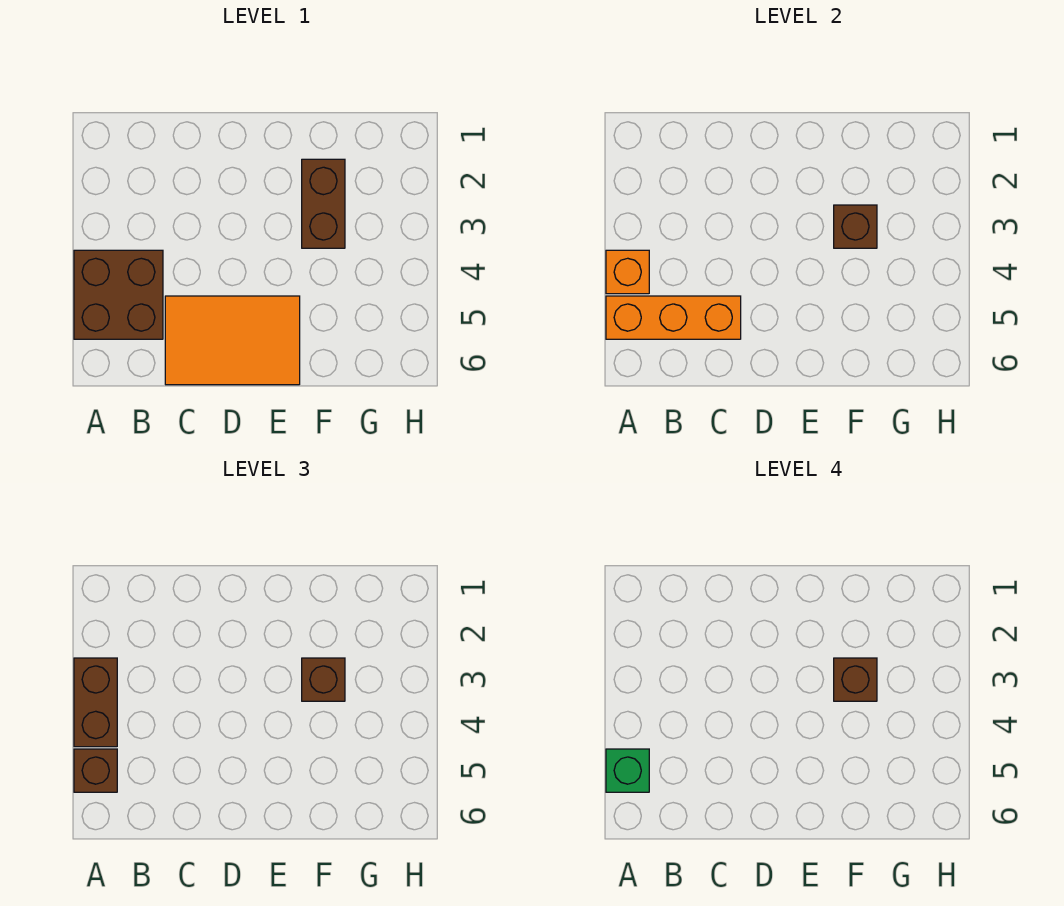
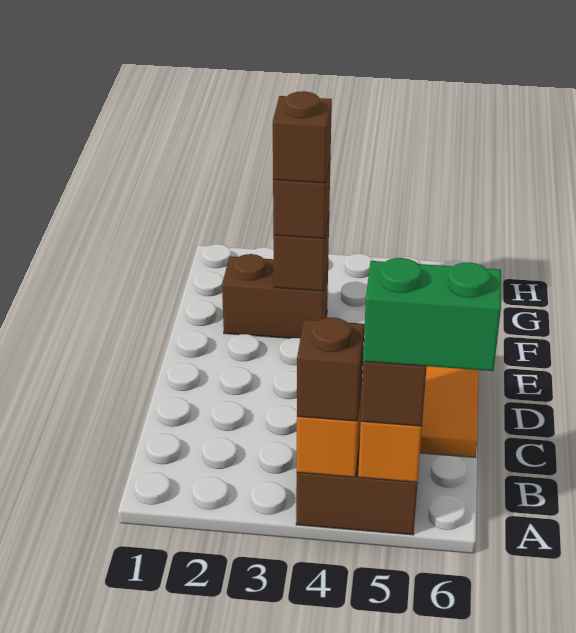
brown brick A3:A4 level 3 -> brown brick A4 level 3
green brick A5 level 4 -> green brick A5:A6 level 4

